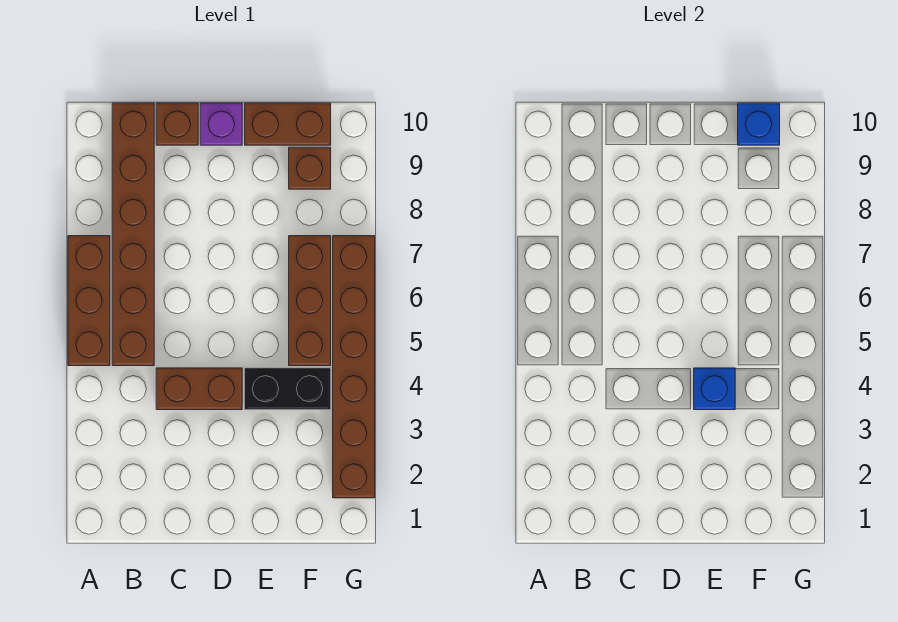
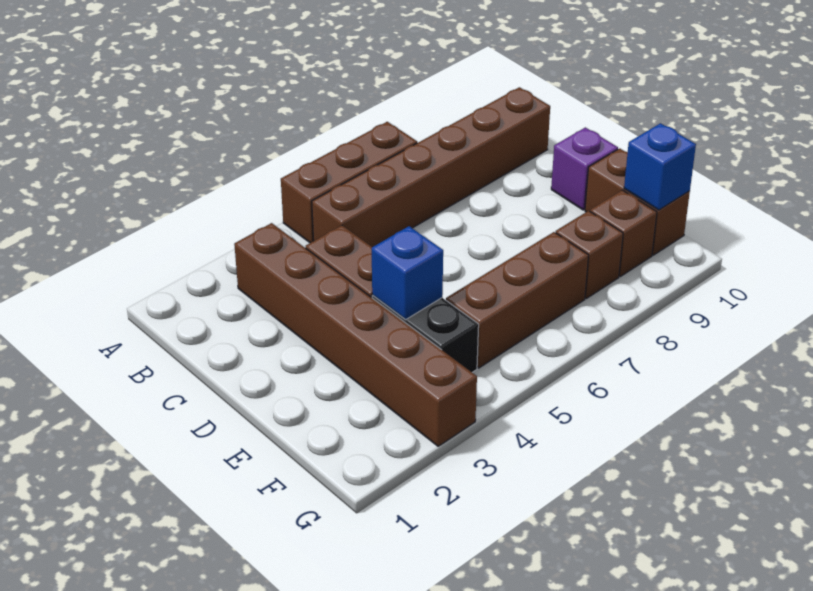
brown brick C10 level 1 -> brown brick F8 level 1
brown brick G2:G7 level 1 -> brown brick B3:G3 level 1

